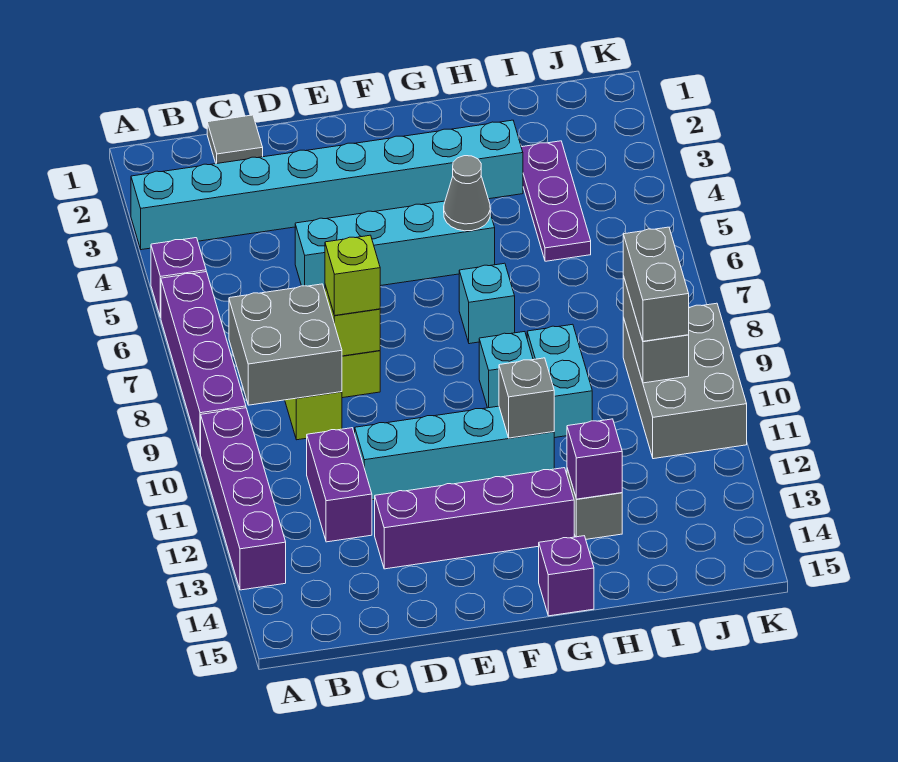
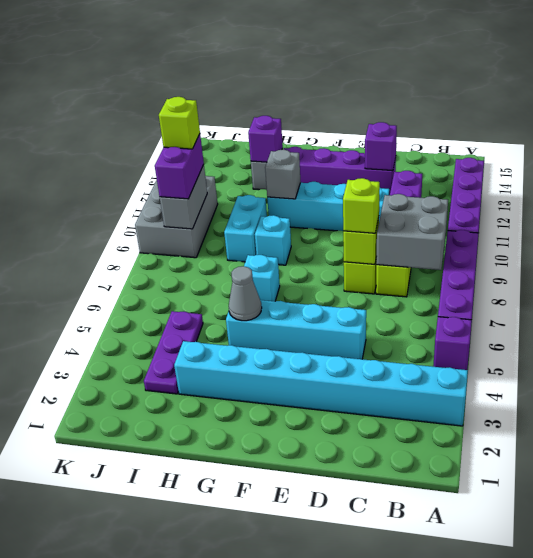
grey tile C1 level 1 -> none
purple brick G15 level 1 -> purple brick D13 level 2
grey brick J9:J10 level 3 -> purple brick J9:J10 level 3
none -> lime brick J10 level 4

